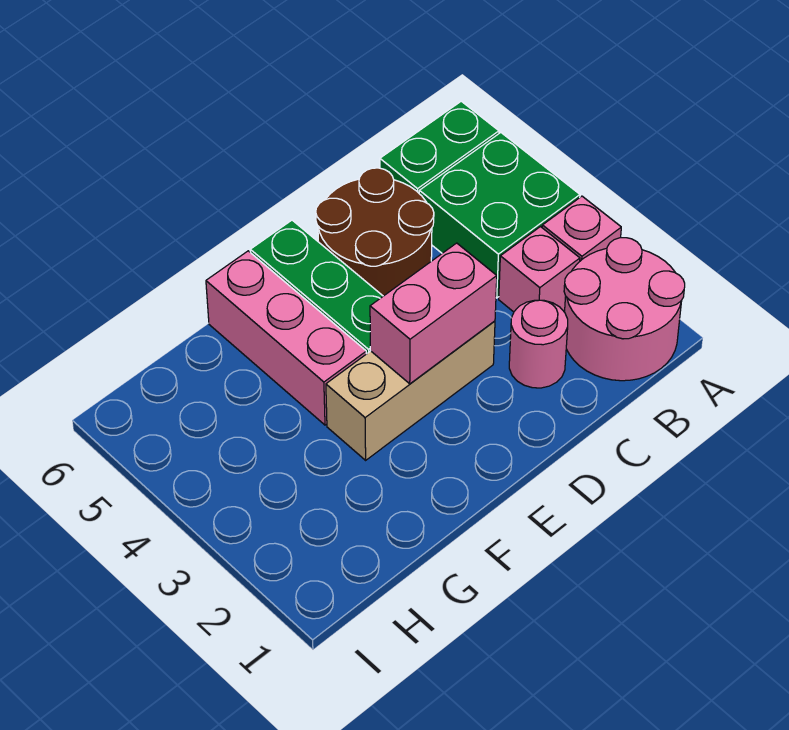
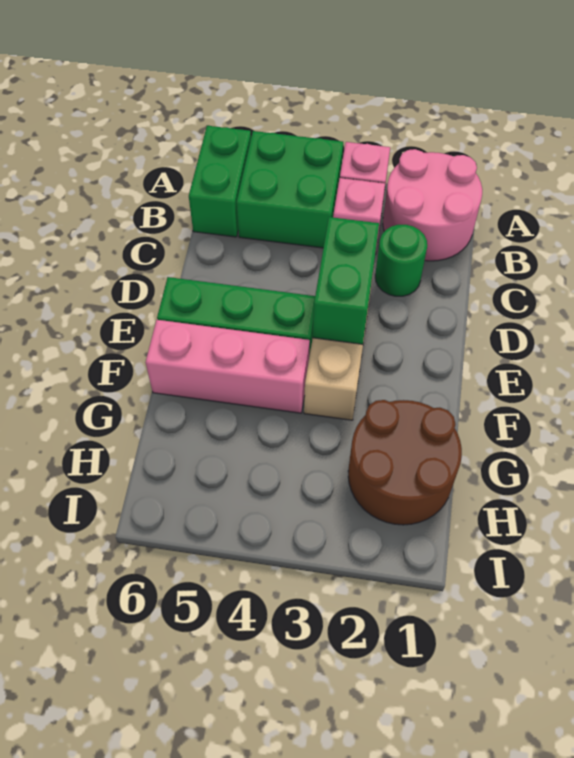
pink round brick C2 level 1 -> green round brick C2 level 1
brown round brick C5:D6 level 1 -> brown round brick G1:H2 level 1
pink brick D3:E3 level 2 -> green brick D3:E3 level 2

